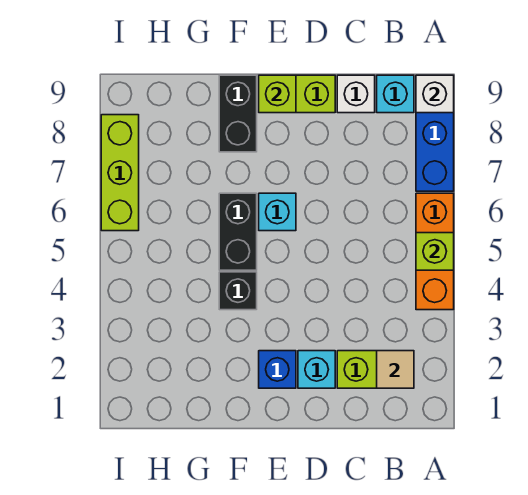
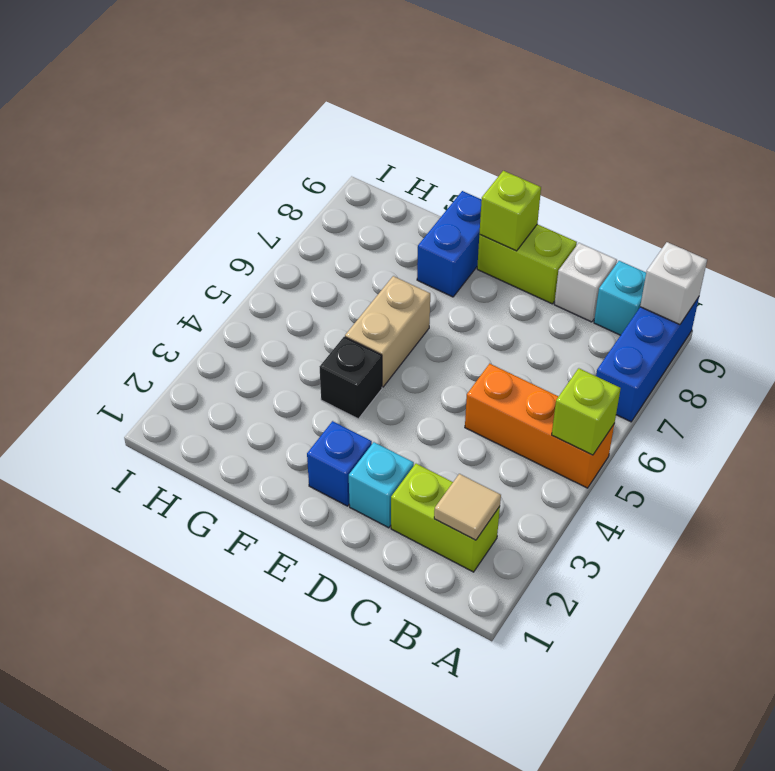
orange brick A4:A6 level 1 -> orange brick A5:C5 level 1
cyan brick E6 level 1 -> none
black brick F5:F6 level 1 -> tan brick F5:F6 level 1
black brick F8:F9 level 1 -> blue brick F8:F9 level 1
lime brick I6:I8 level 1 -> none

